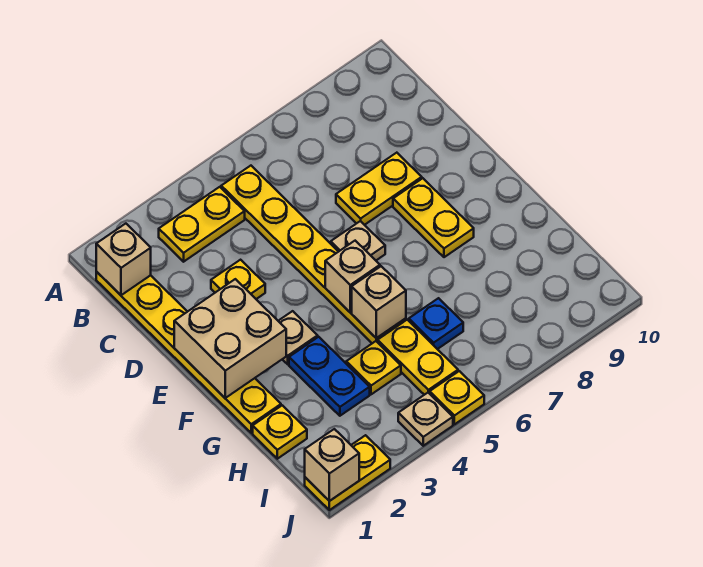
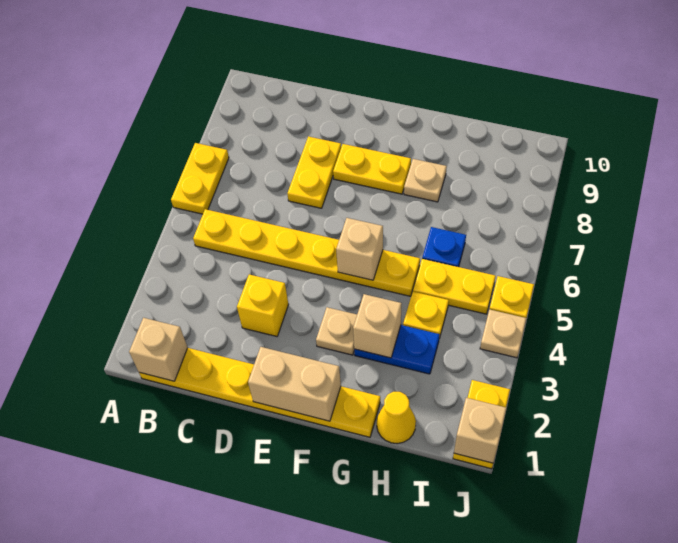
yellow plate B3:B4 level 1 -> yellow plate A6:A7 level 1
yellow plate D3 level 1 -> yellow brick D3 level 1
tan brick E1:F2 level 2 -> tan brick E1:F1 level 2
tan plate E6 level 1 -> tan plate G8 level 1
tan brick G5 level 2 -> tan brick G3 level 2
yellow plate H1 level 1 -> yellow cone H1 level 1

